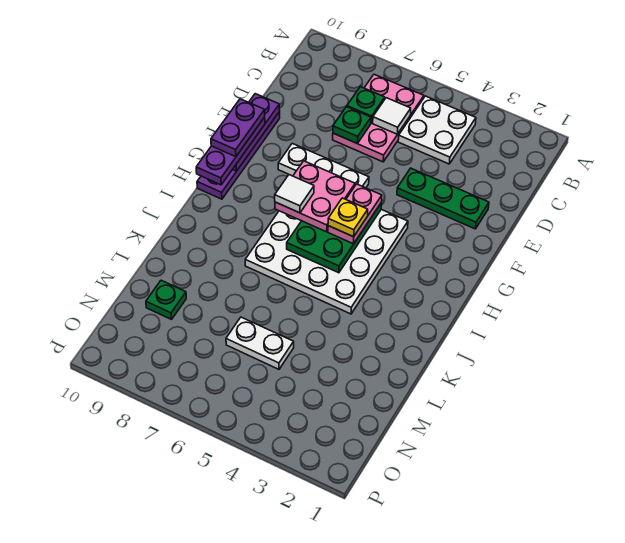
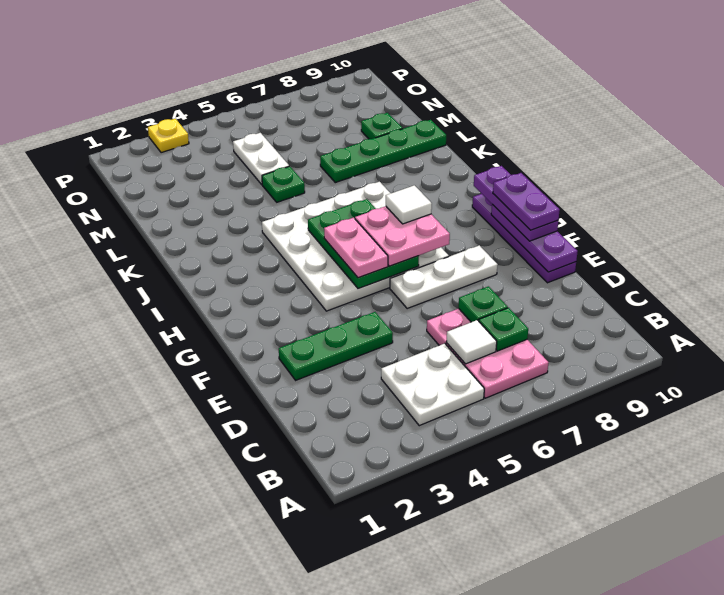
yellow plate H5 level 4 -> yellow plate P3 level 1
none -> green plate L5 level 1
none -> green plate L7:L10 level 1
white plate M5:M6 level 1 -> white plate M5:N5 level 1

